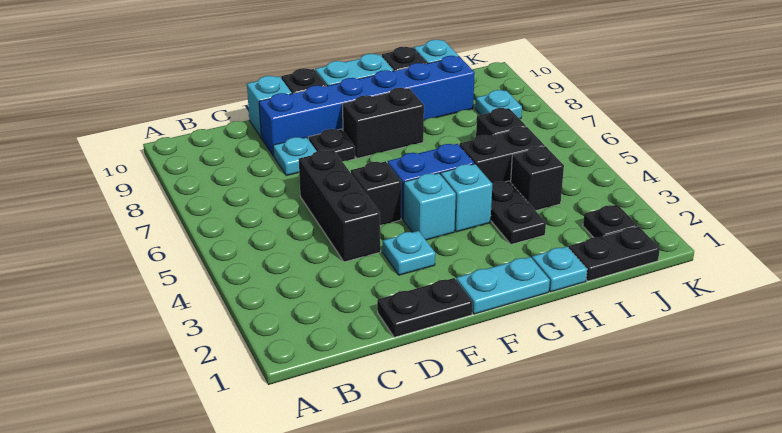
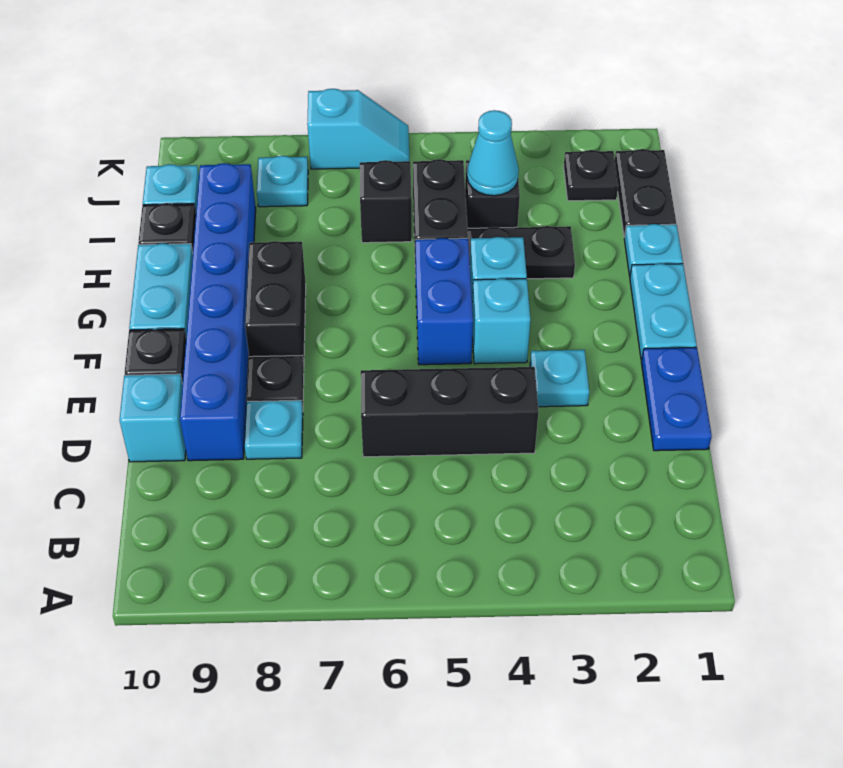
black plate D1:E1 level 1 -> blue plate D1:E1 level 1
black brick E5 level 1 -> none
none -> cyan cone I4 level 2
none -> cyan slope K6:K7 level 1 top 7

